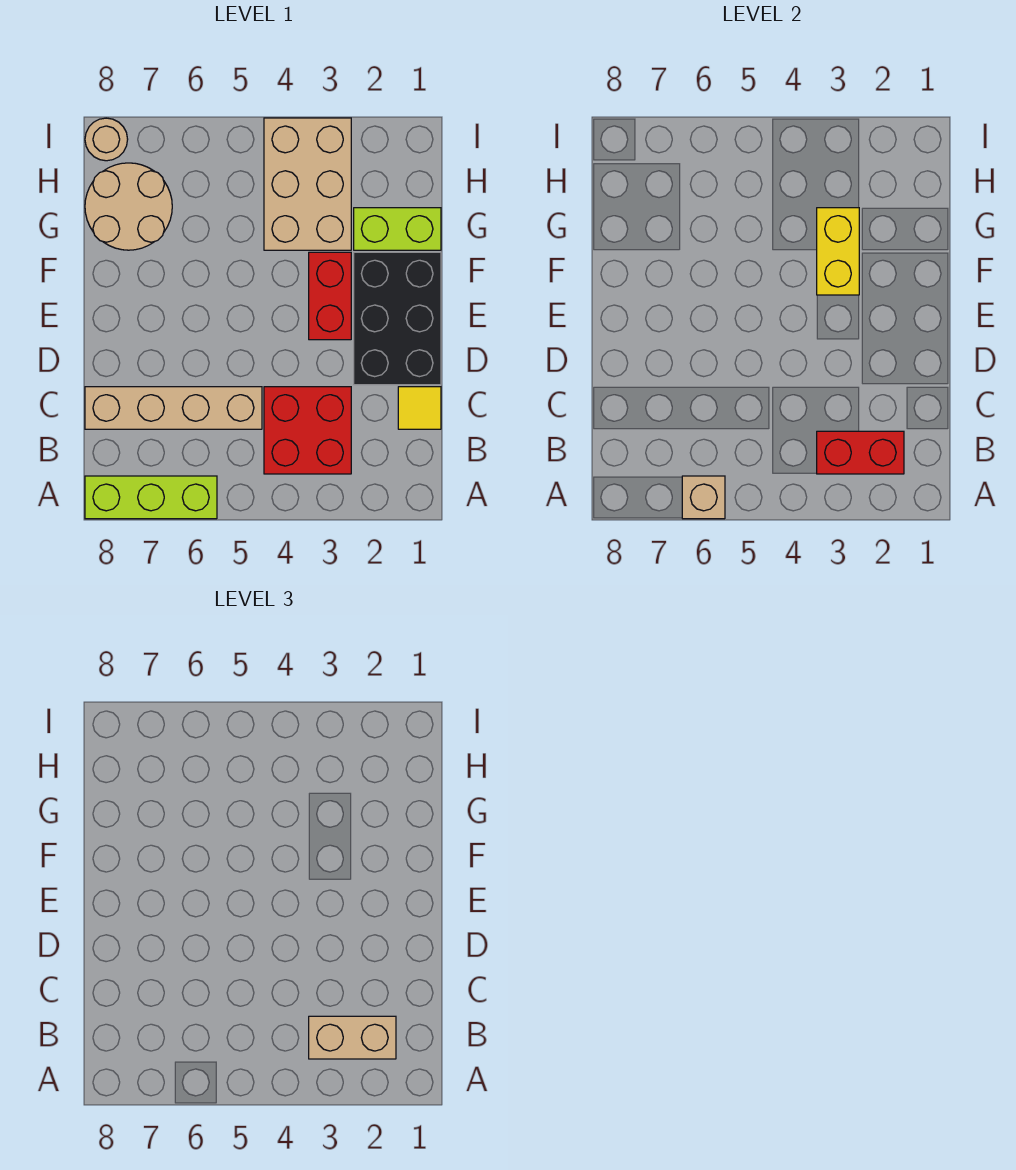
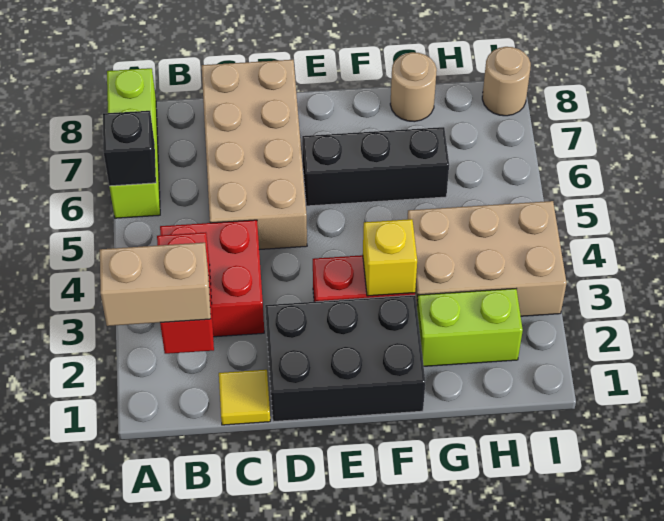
tan brick A6 level 2 -> black brick A6 level 2
tan brick B2:B3 level 3 -> tan brick A2:B2 level 3
tan brick C5:C8 level 1 -> tan brick C5:D8 level 1
none -> black brick E6:G6 level 1
yellow brick F3:G3 level 2 -> yellow brick F3 level 2
lime brick G1:G2 level 1 -> lime brick G2:H2 level 1
tan round brick G7:H8 level 1 -> tan round brick G8 level 1

